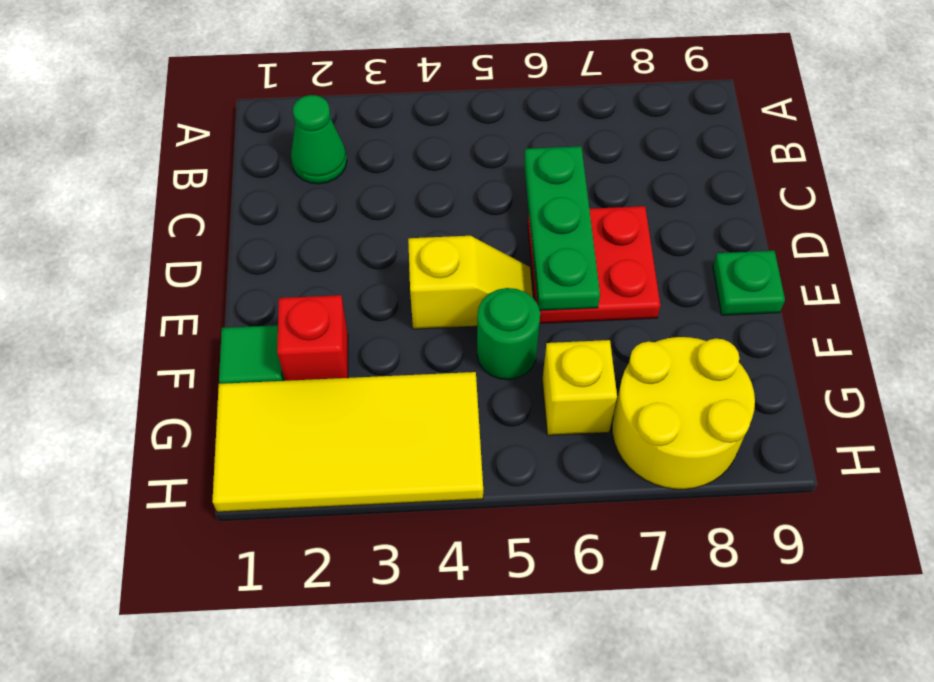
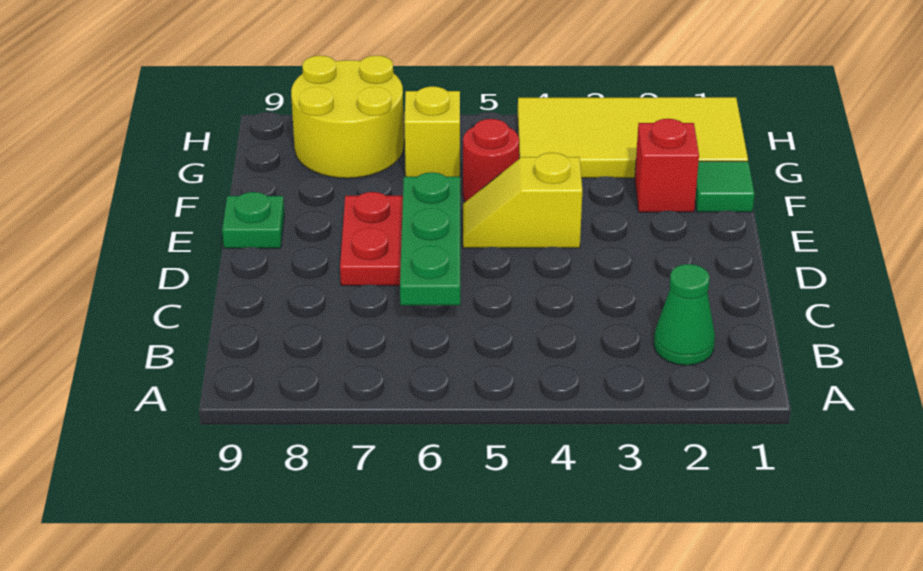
green round brick F5 level 1 -> red round brick F5 level 1

